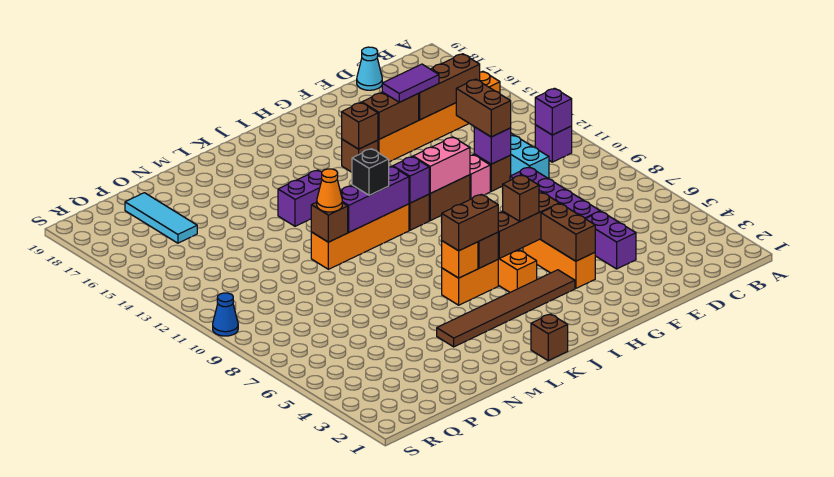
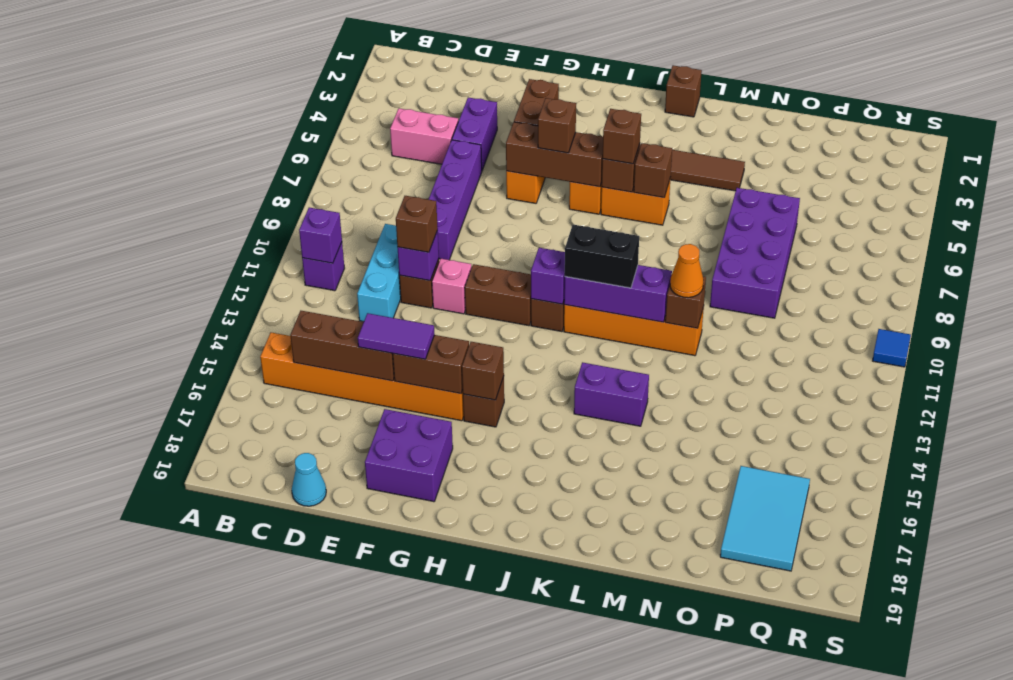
brown brick E11:E12 level 3 -> brown brick E11 level 3
none -> purple brick F17:G18 level 1
pink brick G11:H11 level 2 -> pink brick C5:D5 level 1
brown brick J6:K6 level 3 -> brown brick J6 level 3
orange brick K6 level 2 -> brown brick K6 level 2
black brick K11 level 3 -> black brick J11:K11 level 3
none -> purple brick N6:O9 level 1
cyan tile P16:P18 level 1 -> cyan tile P16:Q18 level 1
blue cone S10 level 1 -> blue tile S10 level 1

